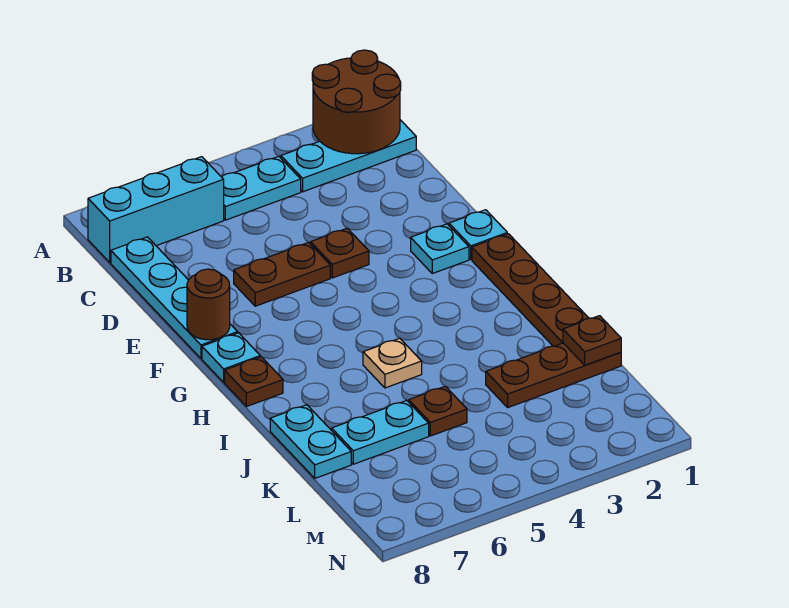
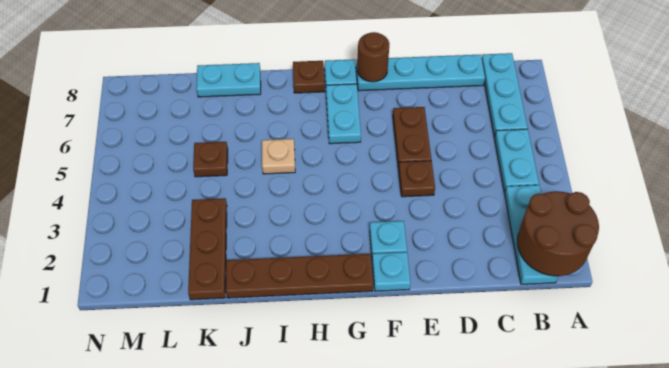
cyan brick B6:B8 level 1 -> cyan plate B6:B8 level 1
brown plate K1 level 2 -> none
cyan plate K6:K7 level 1 -> cyan plate G6:G7 level 1

